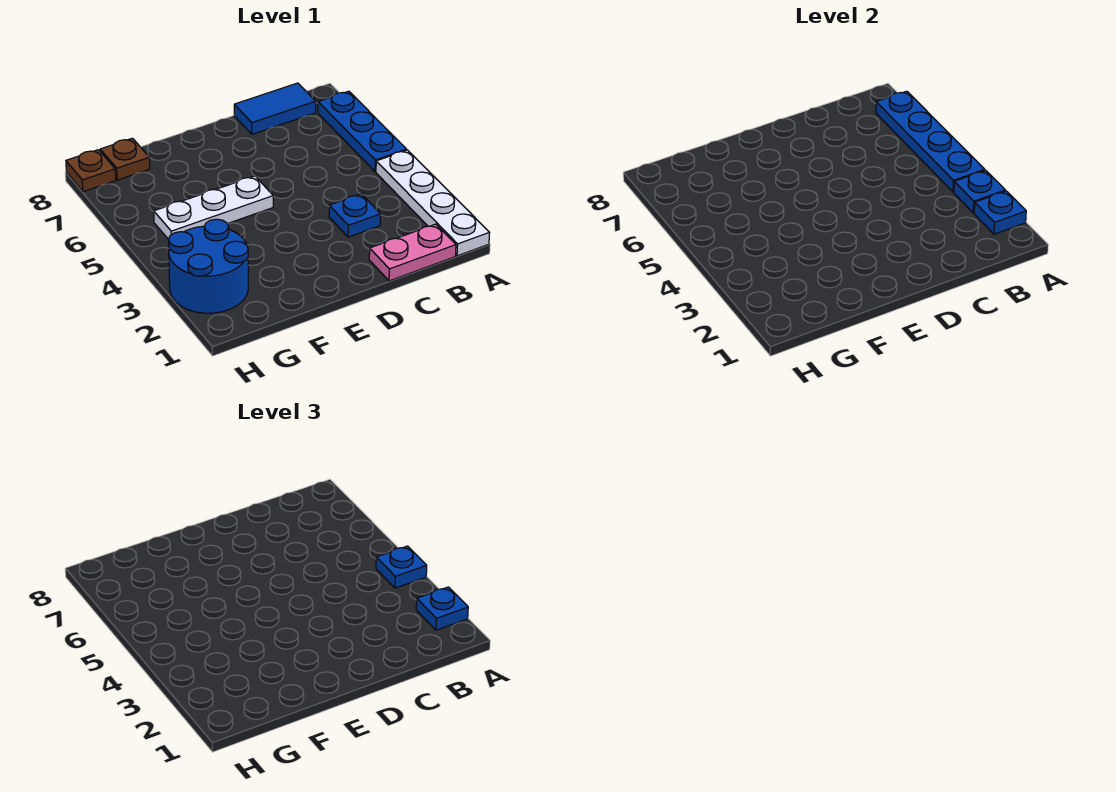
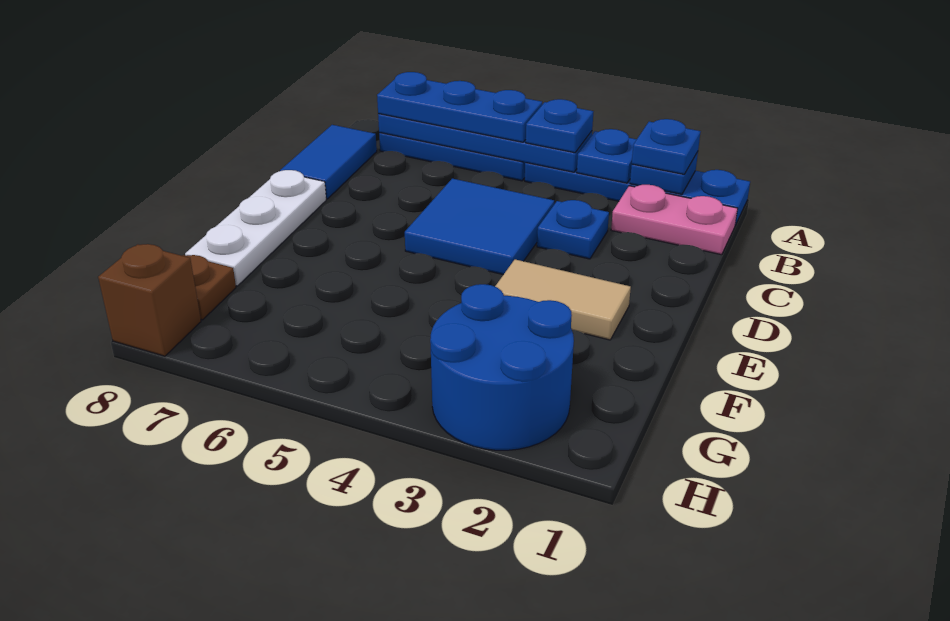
white plate A1:A4 level 1 -> blue plate A1:A4 level 1
none -> blue plate A5:A7 level 3
pink plate B1:C1 level 1 -> pink plate B1:B2 level 1
none -> blue tile C4:D5 level 1
none -> tan tile E2:E3 level 1
white plate E5:G5 level 1 -> white plate D8:F8 level 1
brown plate H8 level 1 -> brown brick H8 level 1

